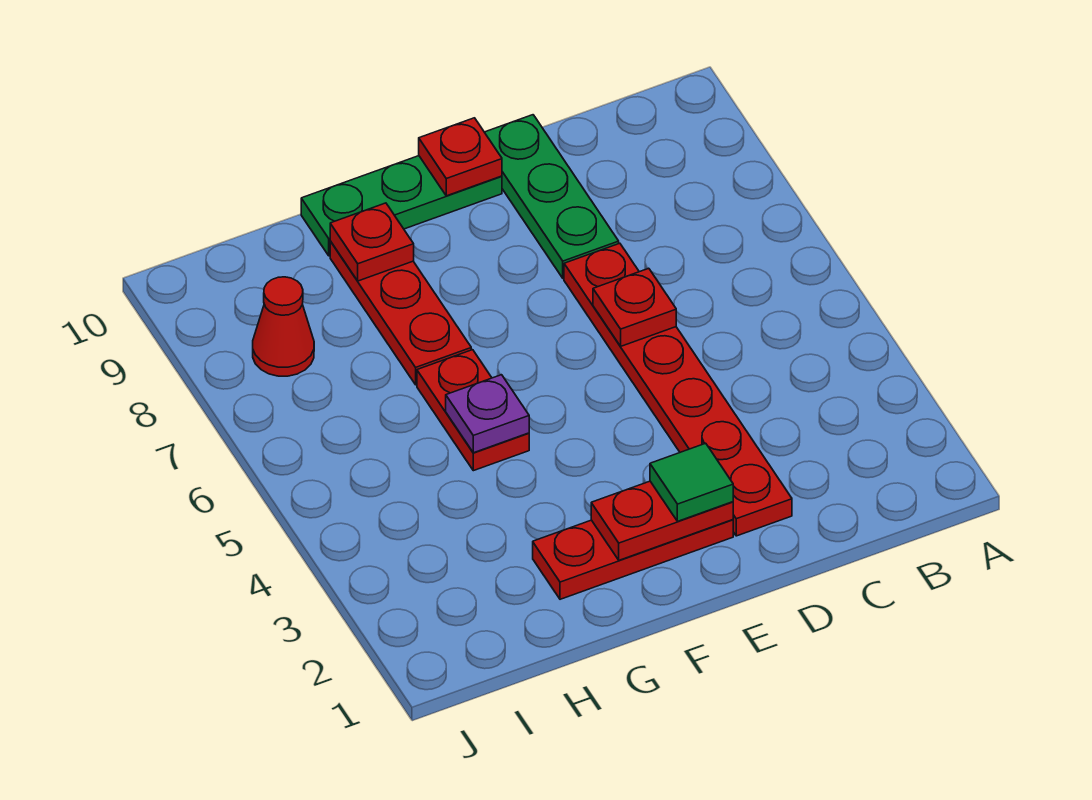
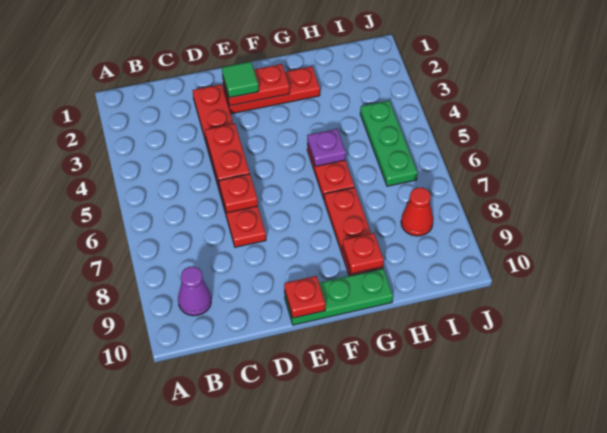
none -> purple cone B9 level 1
none -> red plate D4:D5 level 2
green plate D8:D10 level 1 -> green plate I4:I6 level 1

